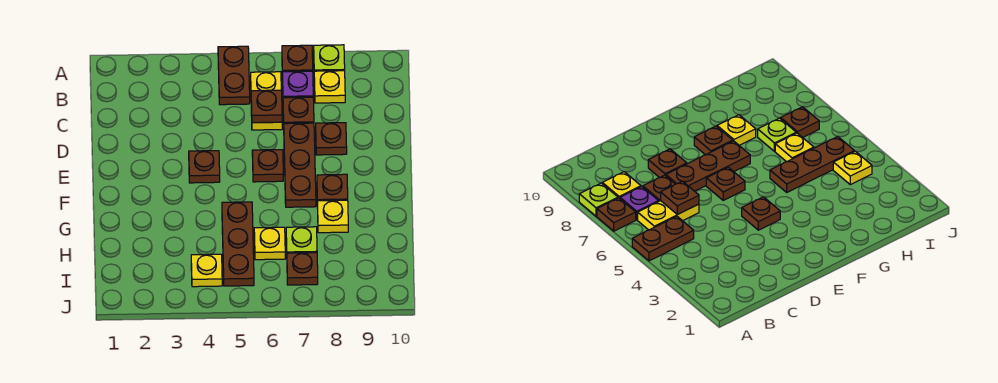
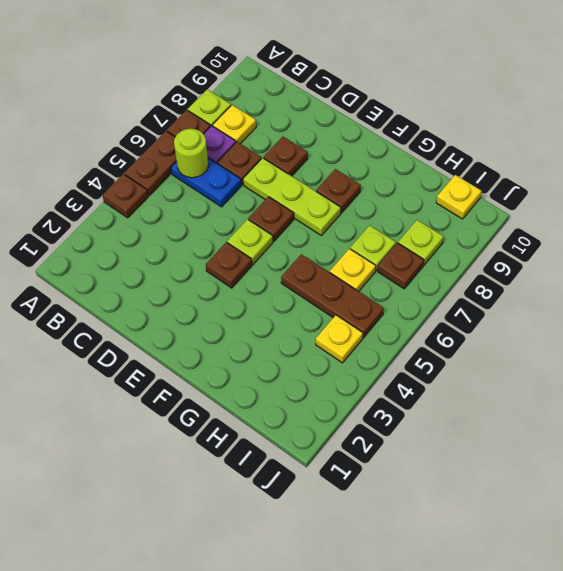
brown plate A5:B5 level 1 -> brown plate A5:A6 level 1
yellow plate B6:C6 level 1 -> blue plate B6:C6 level 1
none -> lime round brick B6 level 2
brown plate C6 level 2 -> brown plate A4 level 1
brown plate D7:F7 level 1 -> lime plate D7:F7 level 1
none -> lime plate E5 level 1
yellow plate G8 level 1 -> yellow plate I10 level 1
none -> lime plate I8 level 1

